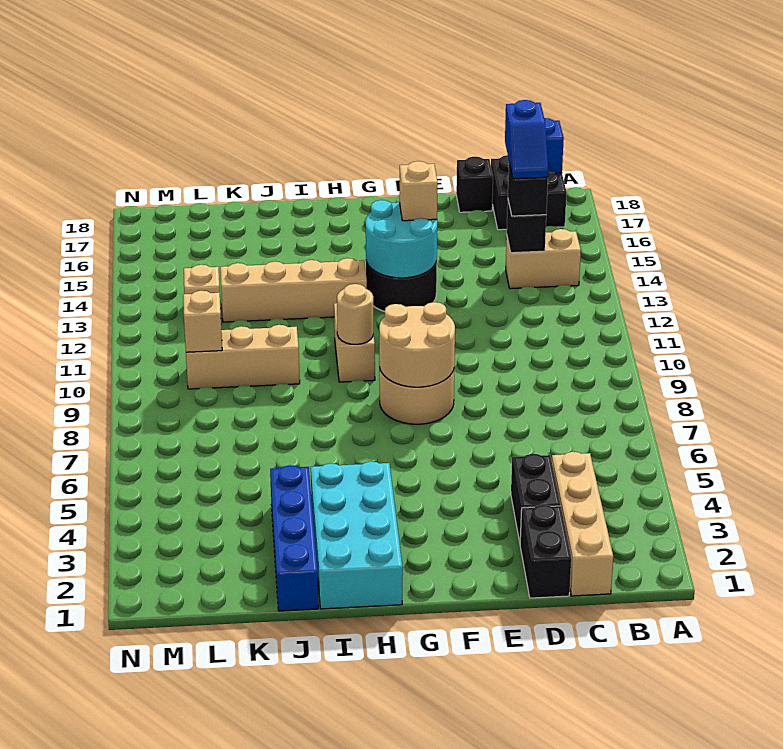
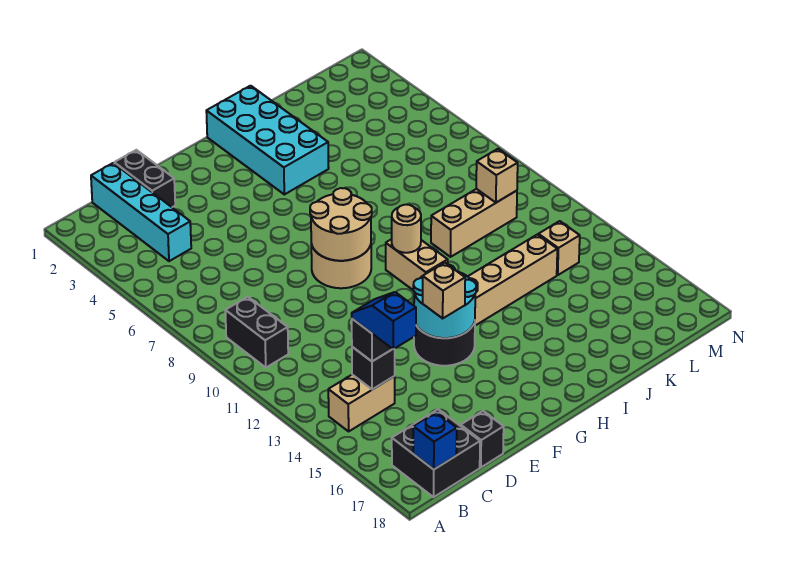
tan brick C1:C4 level 1 -> cyan brick C1:C4 level 1
black brick D3:D4 level 1 -> black brick B9:B10 level 1
blue brick J1:J4 level 1 -> none

